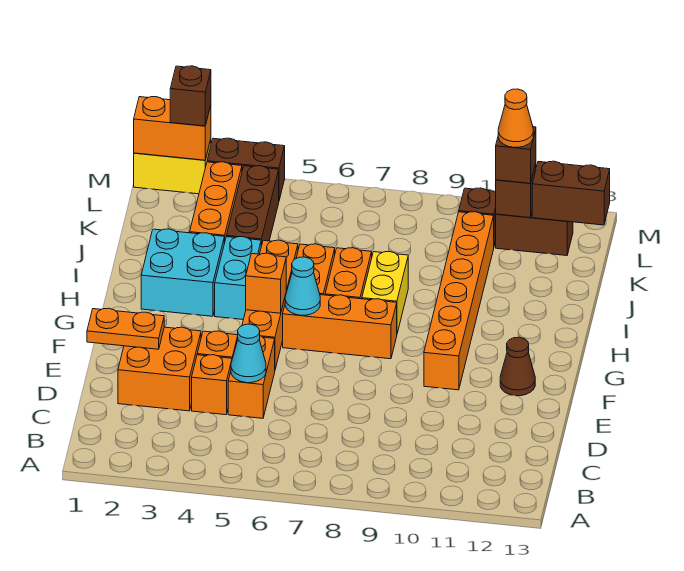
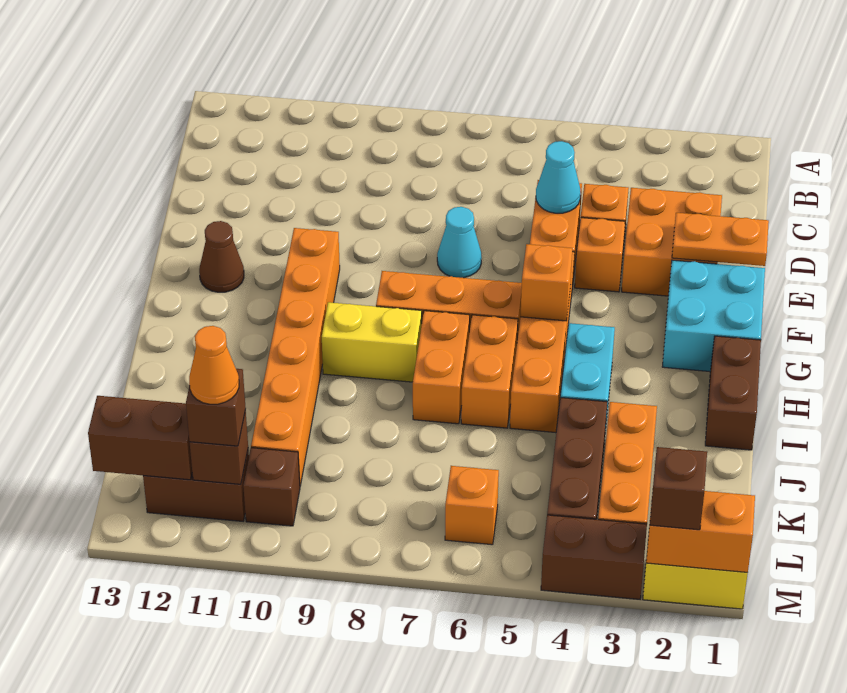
cyan cone G6 level 2 -> cyan cone E7 level 1
none -> brown brick H1:I1 level 1
cyan brick H2:I3 level 1 -> cyan brick F1:G2 level 1
yellow brick H8:I8 level 1 -> yellow brick H8:H9 level 1
none -> orange brick L6 level 1

